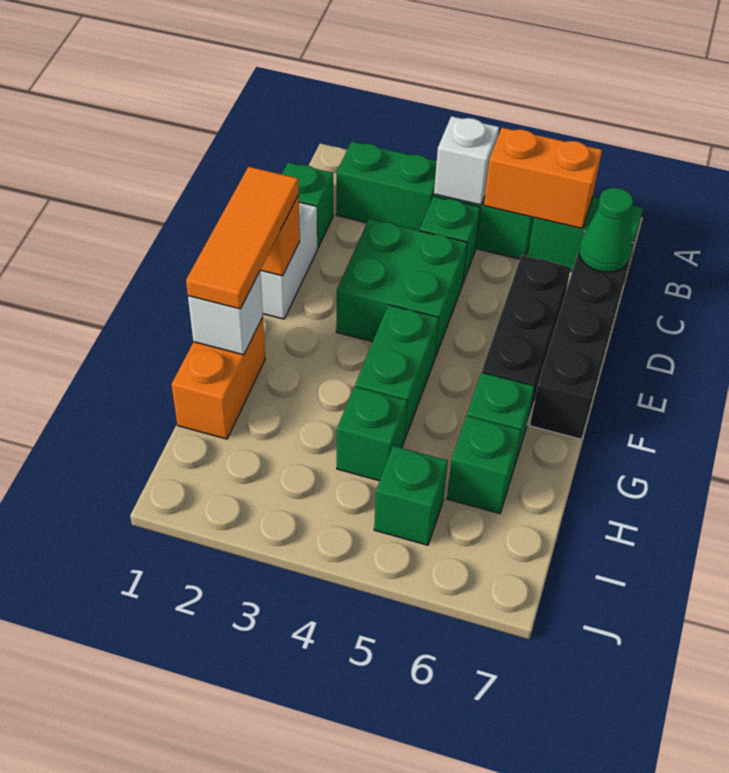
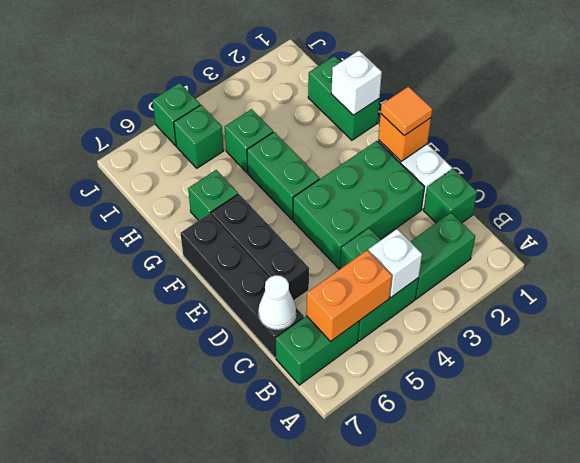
green cone C7 level 2 -> white cone C7 level 2
green brick D3:E4 level 1 -> green brick D2:E4 level 1
orange tile E1:G1 level 3 -> orange tile E1 level 3
orange brick G1:H1 level 1 -> green brick G1:H1 level 1
green brick H6 level 1 -> green brick J5 level 1

